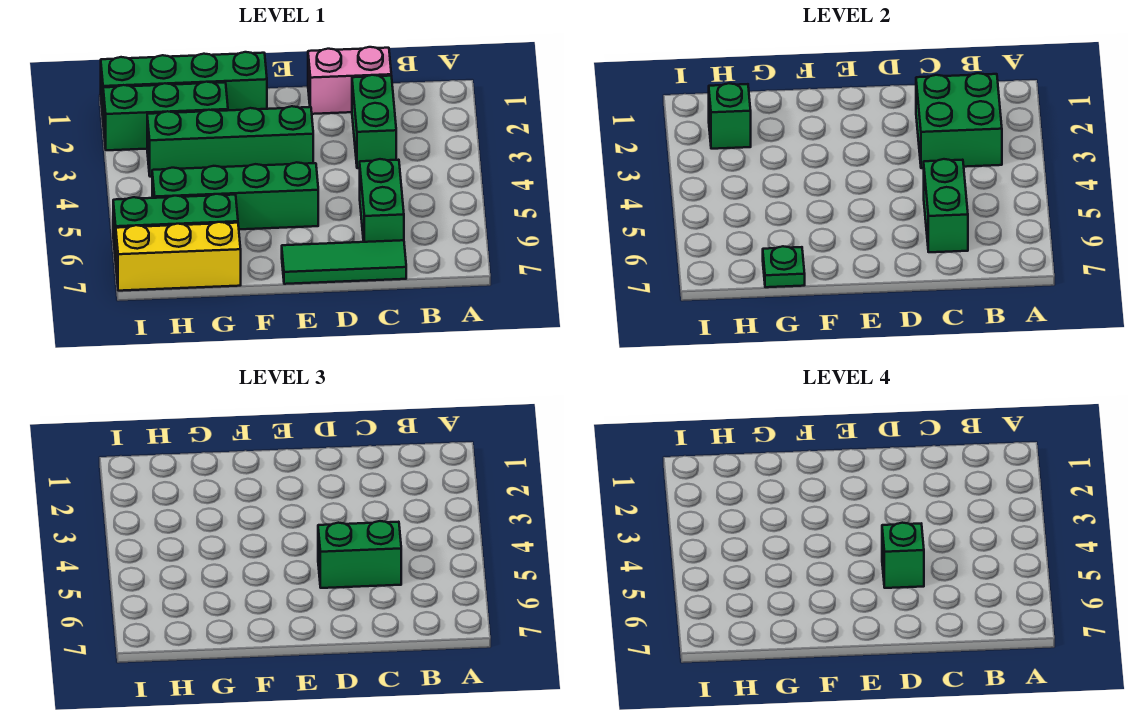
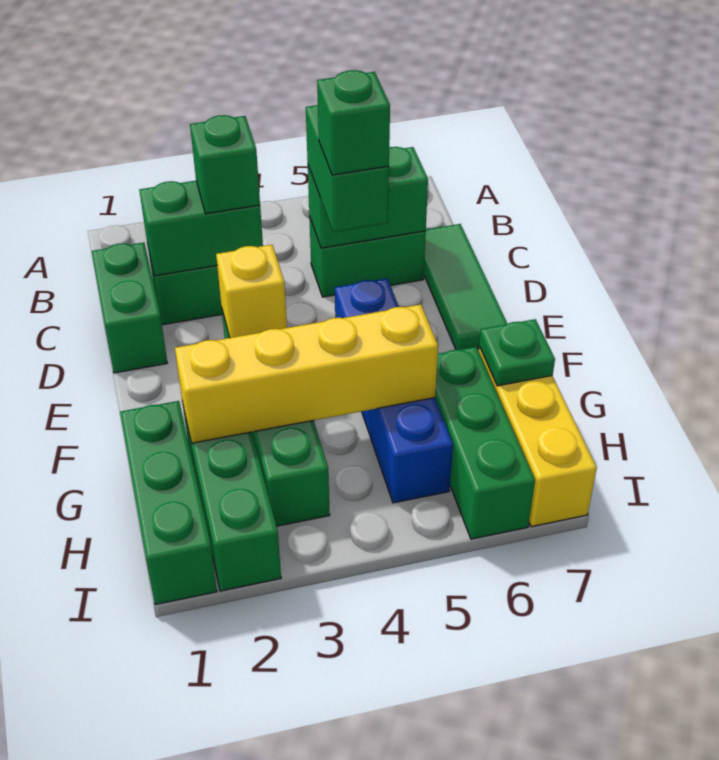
green brick B2:C3 level 2 -> green brick C2:C3 level 2
pink brick C1:D1 level 1 -> green brick C1:D1 level 1
none -> yellow brick E3 level 2
green brick E5:H5 level 1 -> blue brick E5:H5 level 1
green brick F1:I1 level 1 -> green brick G1:I1 level 1
none -> yellow brick G2:G5 level 2
green brick H2 level 2 -> green brick C3 level 3

